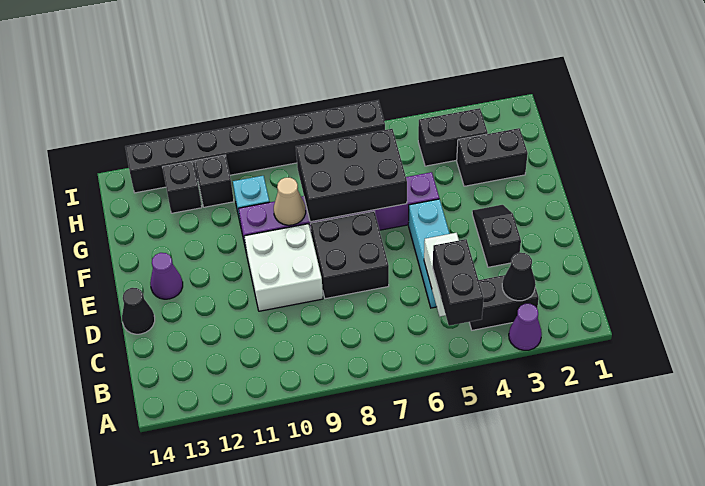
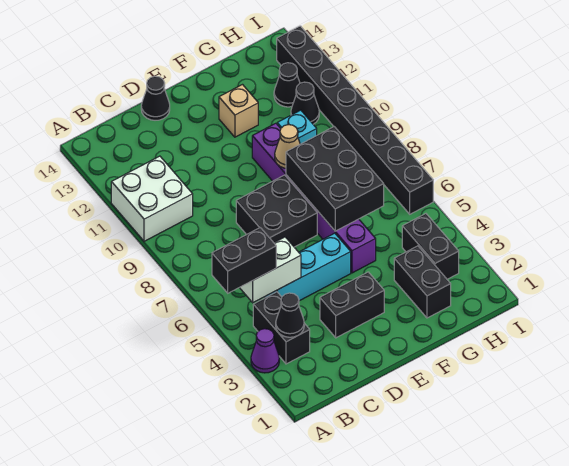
black slope D3:E3 level 1 top D -> black brick D3:E3 level 1
white brick D9:E10 level 1 -> white brick A10:B11 level 1
purple cone E13 level 1 -> none
none -> tan brick F12 level 1
black brick H11 level 1 -> black cone H11 level 1
black brick H12 level 1 -> black cone H12 level 1

